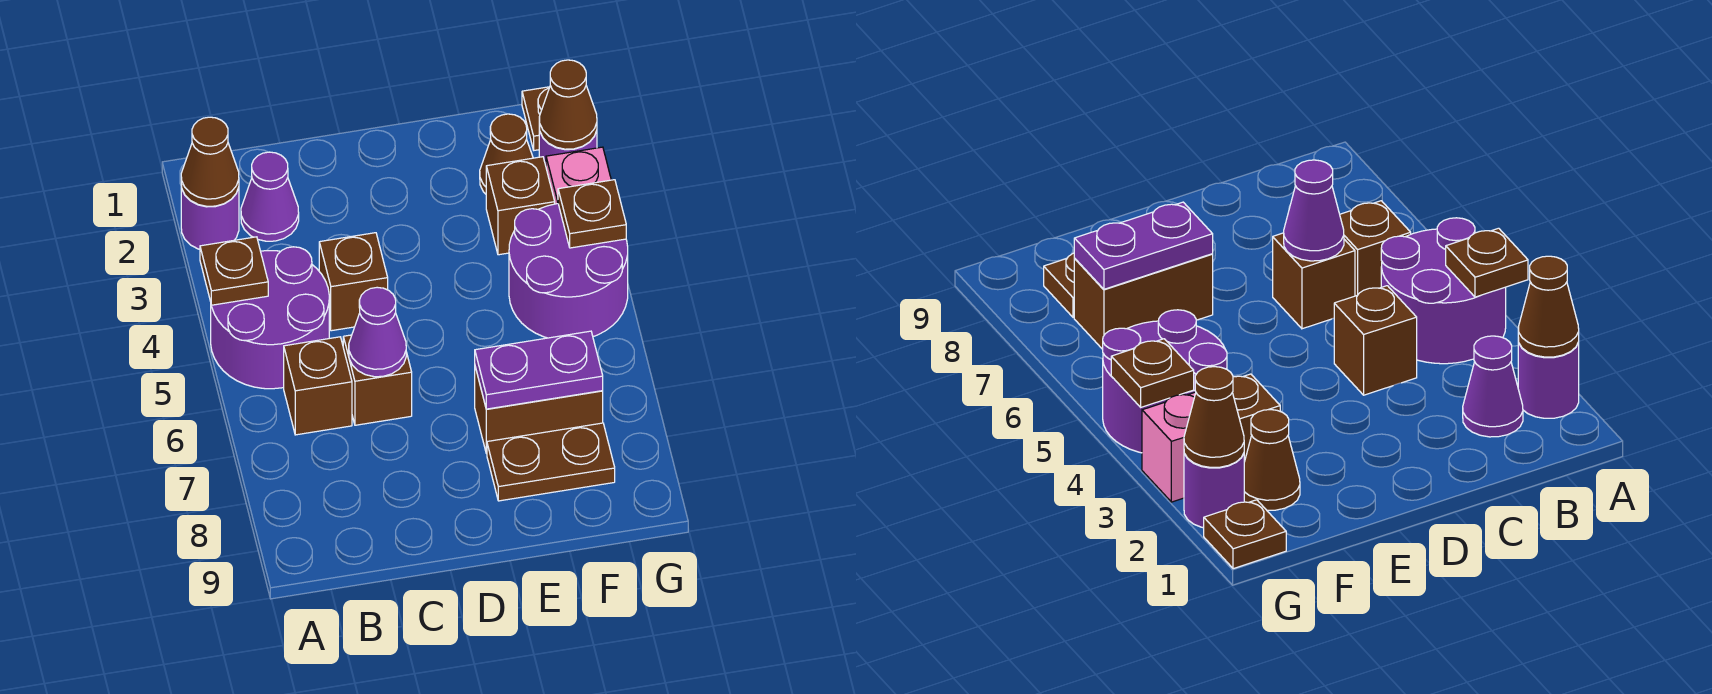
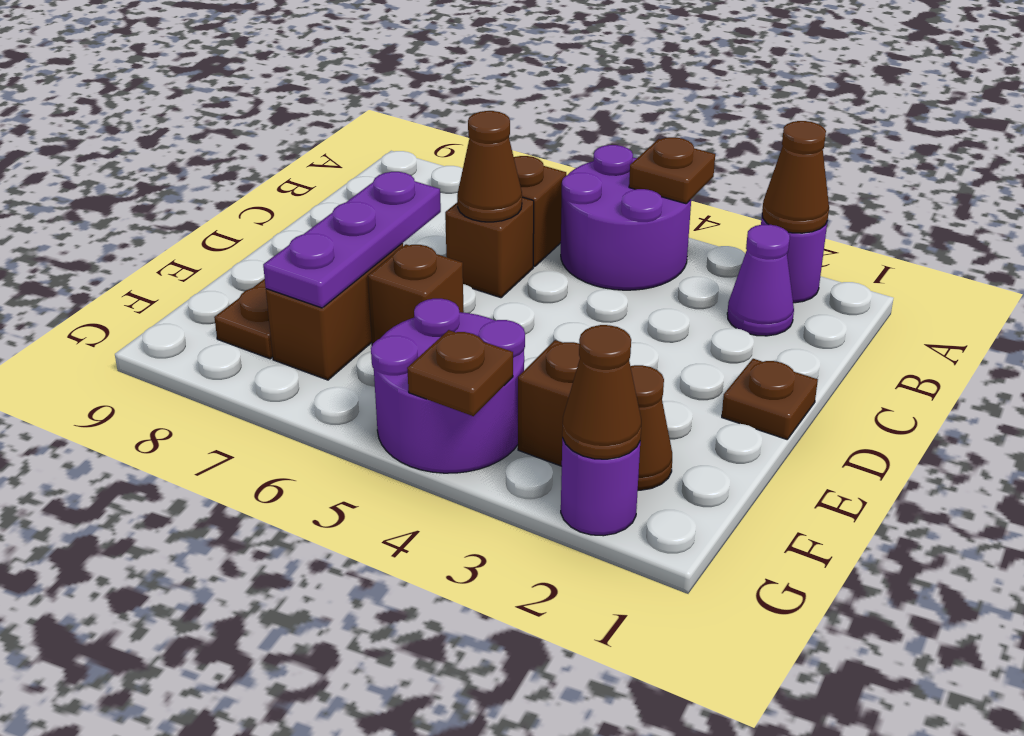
brown brick C4 level 1 -> brown brick E6 level 1
purple cone C6 level 2 -> brown cone C6 level 2
purple plate E7:F7 level 2 -> purple plate D7:F7 level 2
brown plate G1 level 1 -> brown plate D1 level 1
pink brick G3 level 1 -> none

